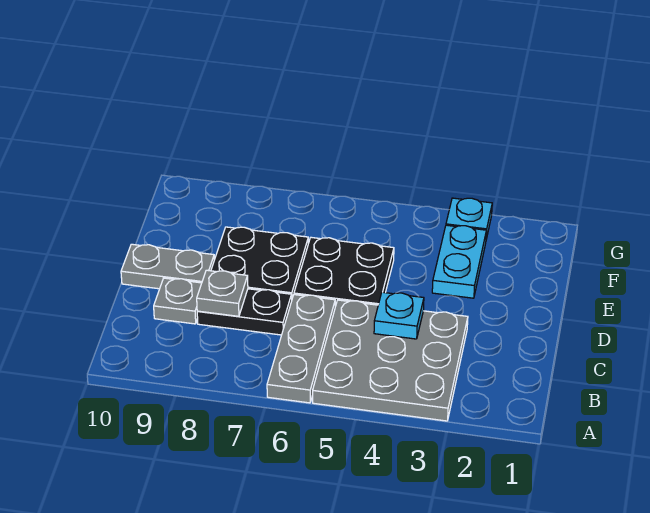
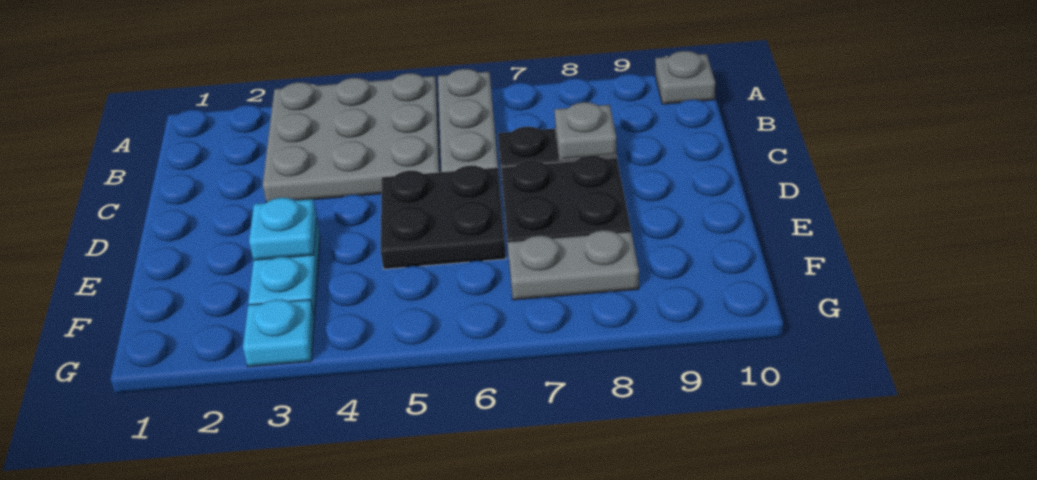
cyan plate C4 level 2 -> cyan plate E3 level 2
grey plate C9 level 1 -> grey plate A10 level 1
grey plate D9:D10 level 1 -> grey plate F7:F8 level 1

